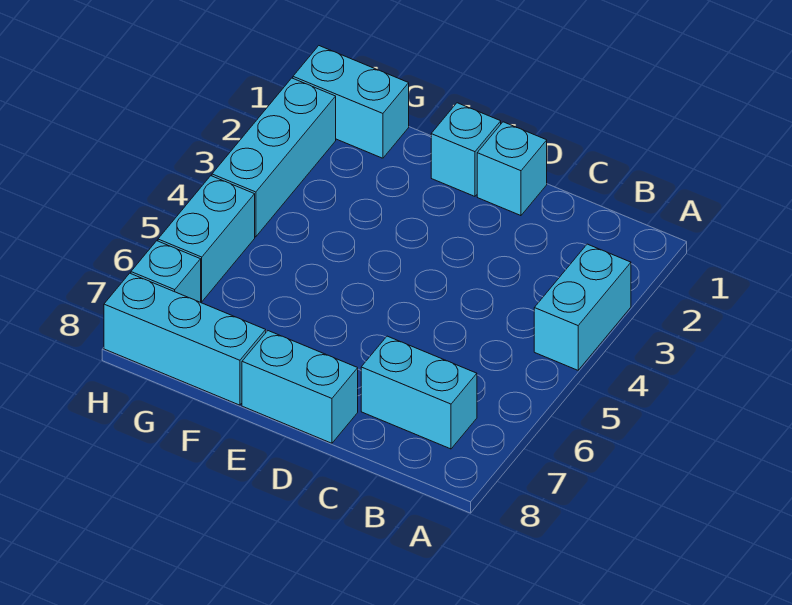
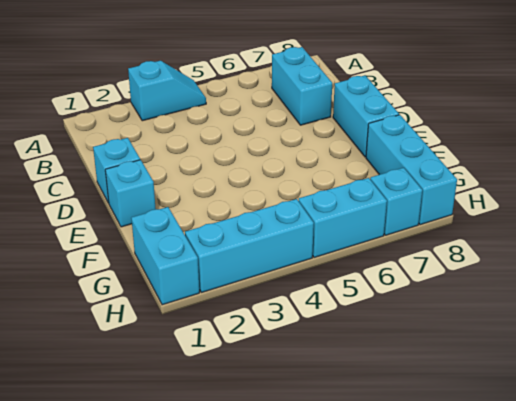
cyan brick A3:A4 level 1 -> cyan slope A3:A4 level 1 top 3

